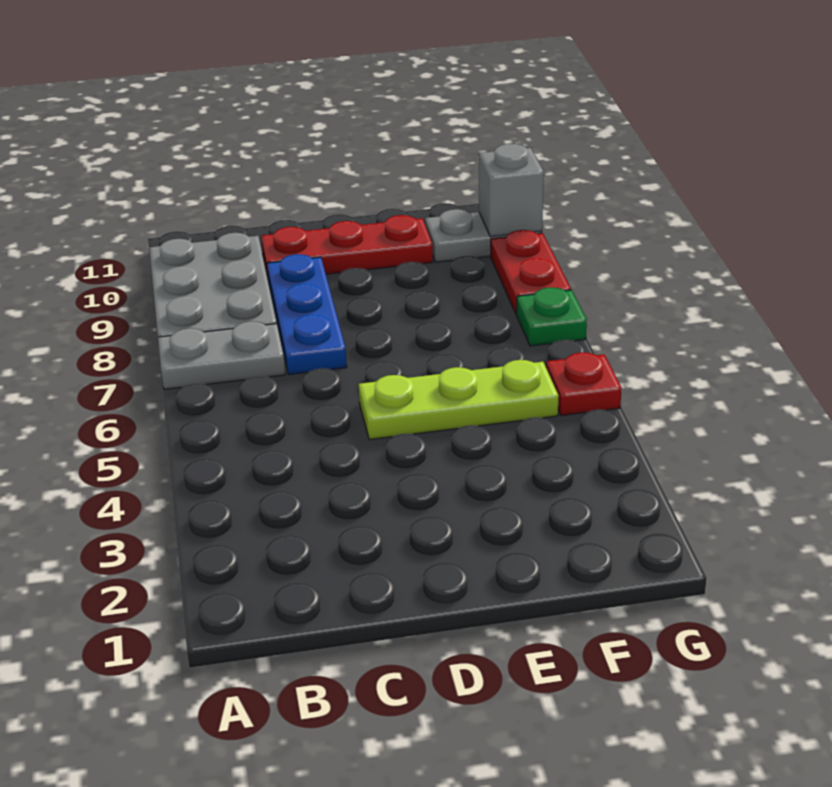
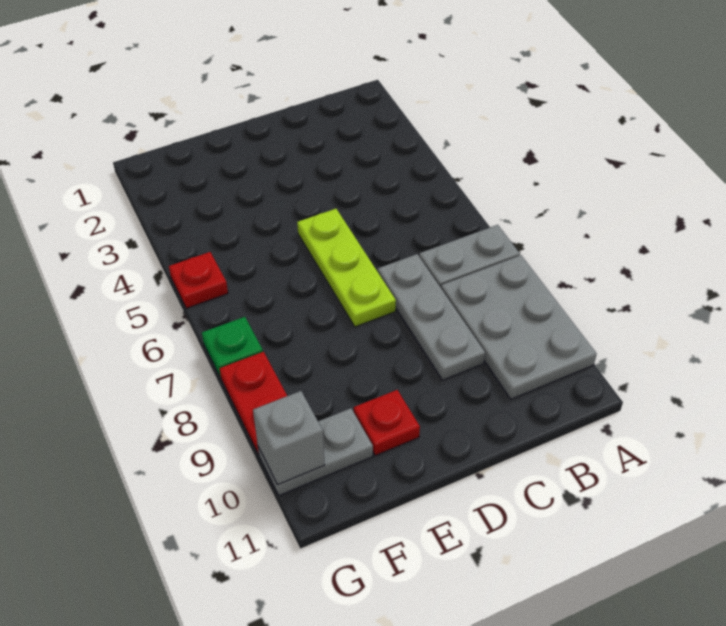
blue plate C7:C9 level 1 -> grey plate C7:C9 level 1
red plate C10:E10 level 1 -> red plate E10 level 1
lime plate D5:F5 level 1 -> lime plate D5:D7 level 1

